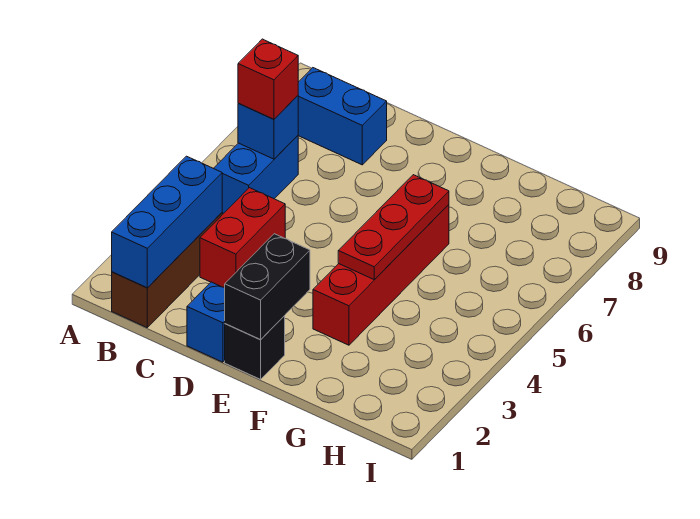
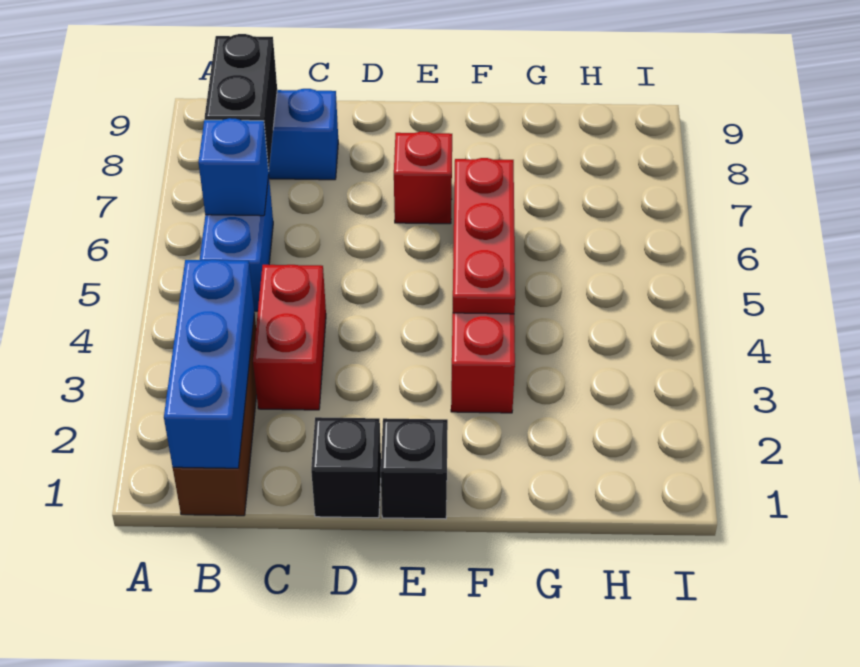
red brick B6 level 3 -> red brick E7 level 1
blue brick D1 level 1 -> black brick D1 level 1
black brick E1:E2 level 2 -> black brick B7:B8 level 2

